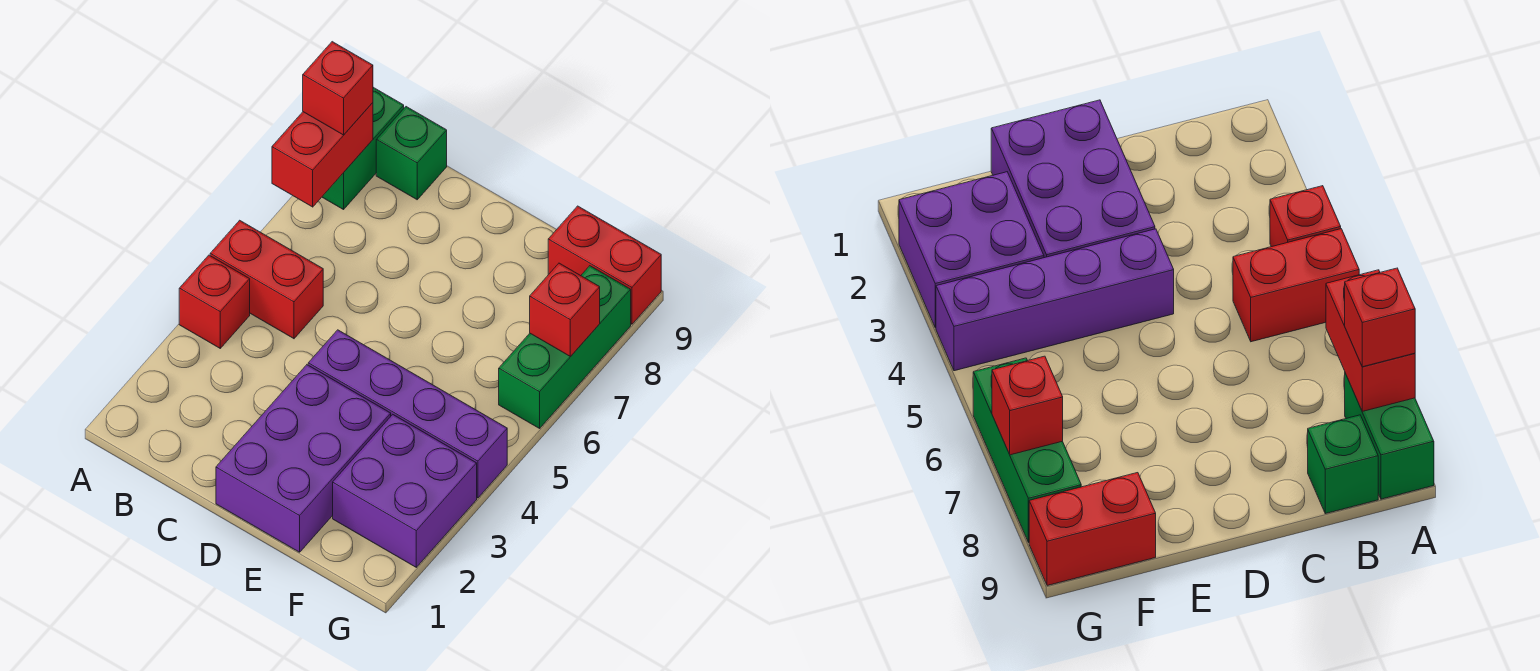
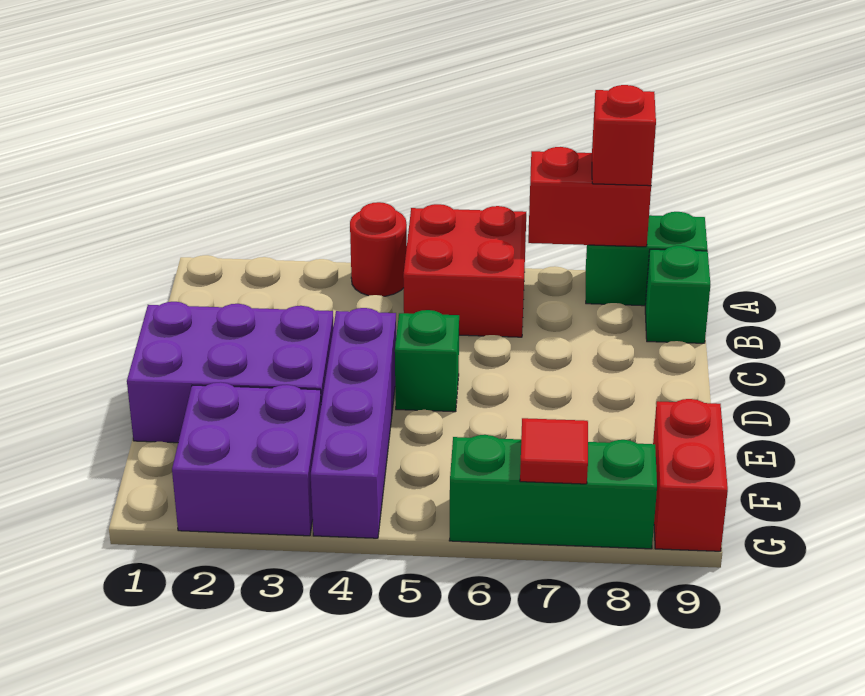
red brick A4 level 1 -> red round brick A4 level 1
red brick A5:B5 level 1 -> red brick A5:B6 level 1
none -> green brick D5 level 1
red brick G7 level 2 -> red tile G7 level 2

